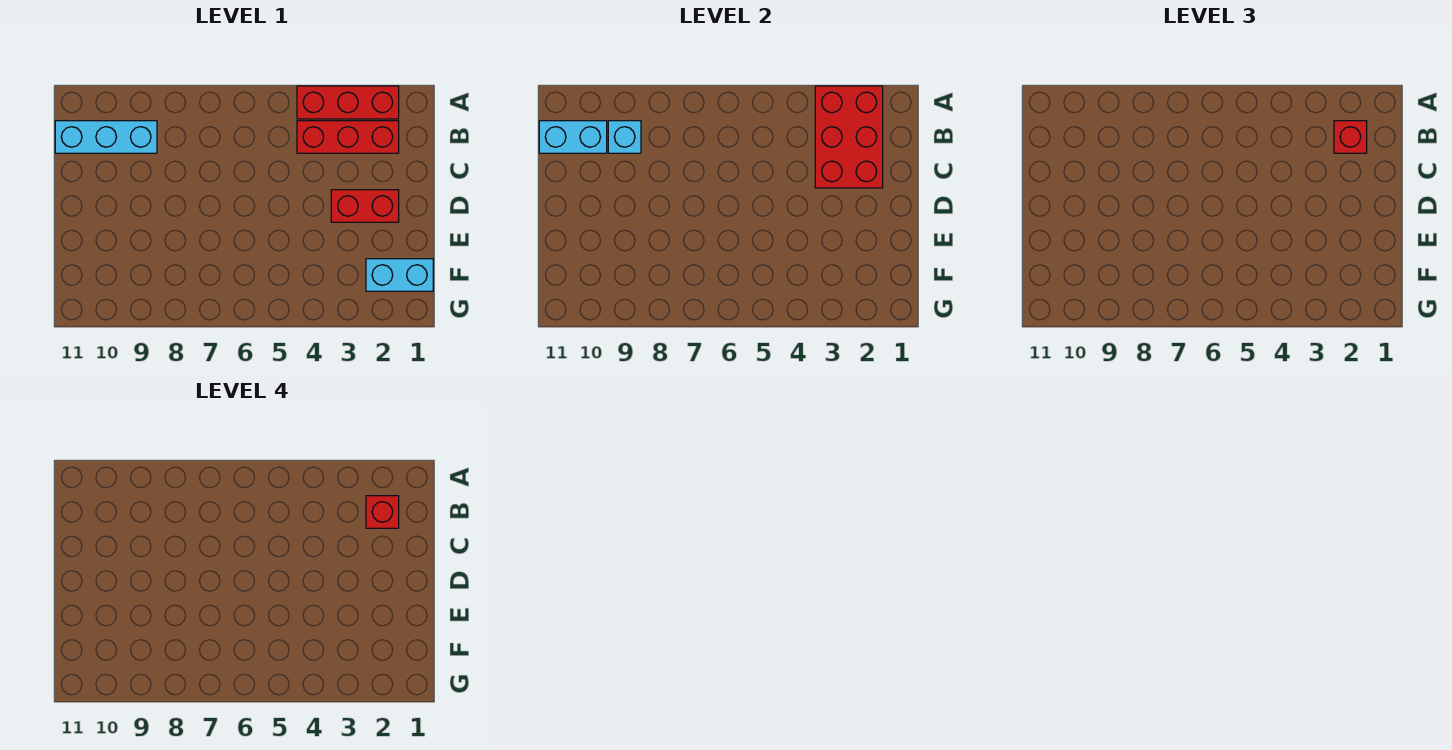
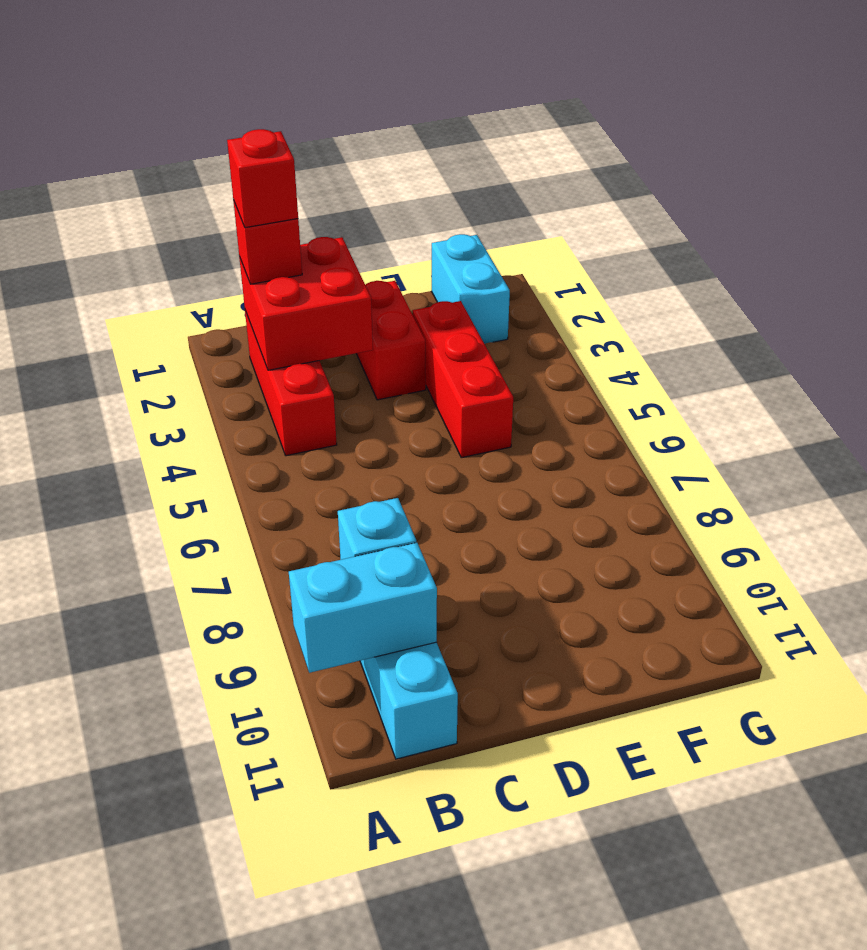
red brick A2:A4 level 1 -> red brick E3:E5 level 1
red brick A2:C3 level 2 -> red brick B2:C3 level 2
cyan brick B10:B11 level 2 -> cyan brick A10:B10 level 2

